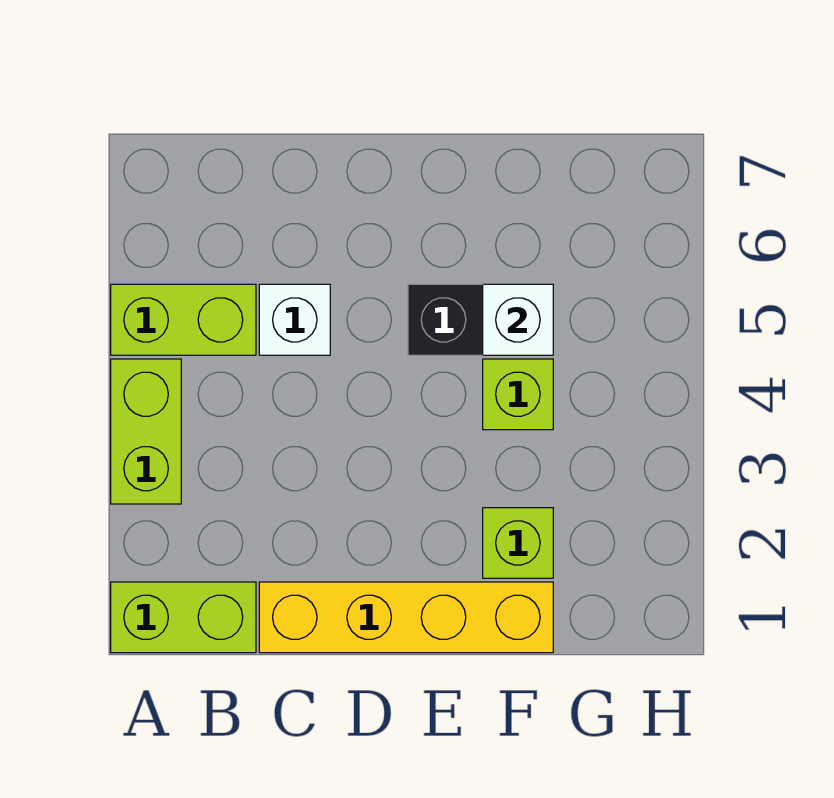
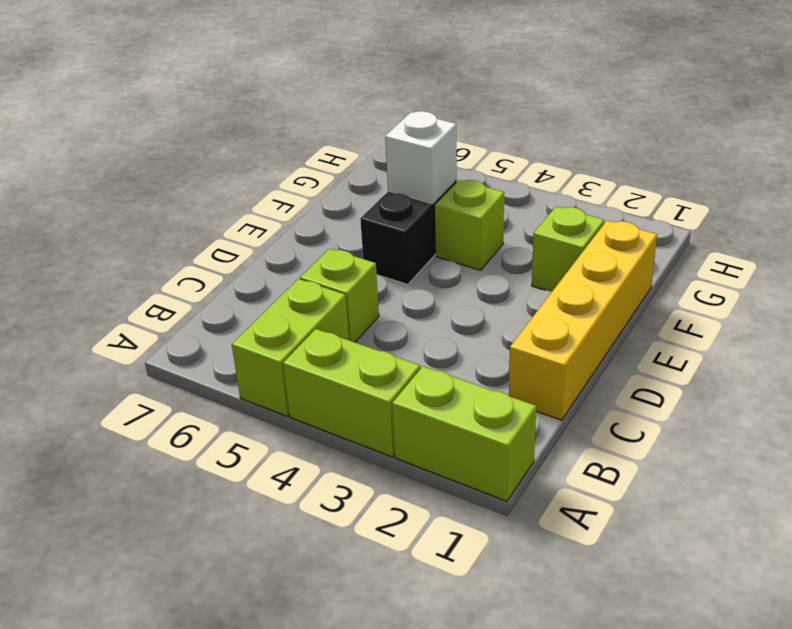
lime brick A1:B1 level 1 -> lime brick A1:A2 level 1
white brick C5 level 1 -> lime brick C5 level 1

